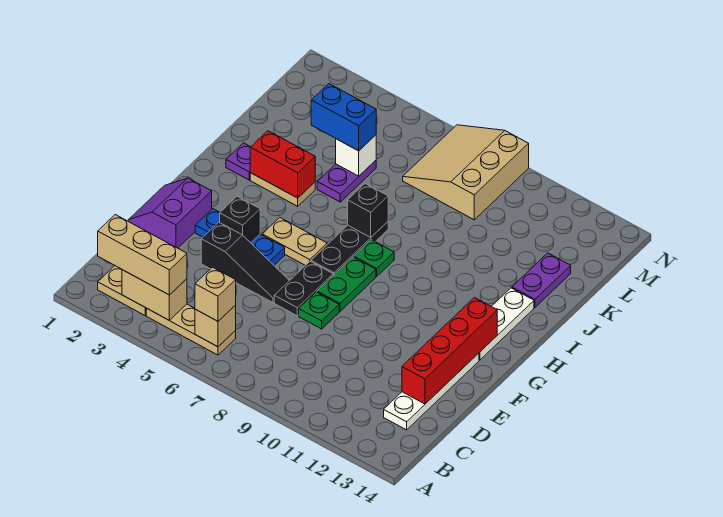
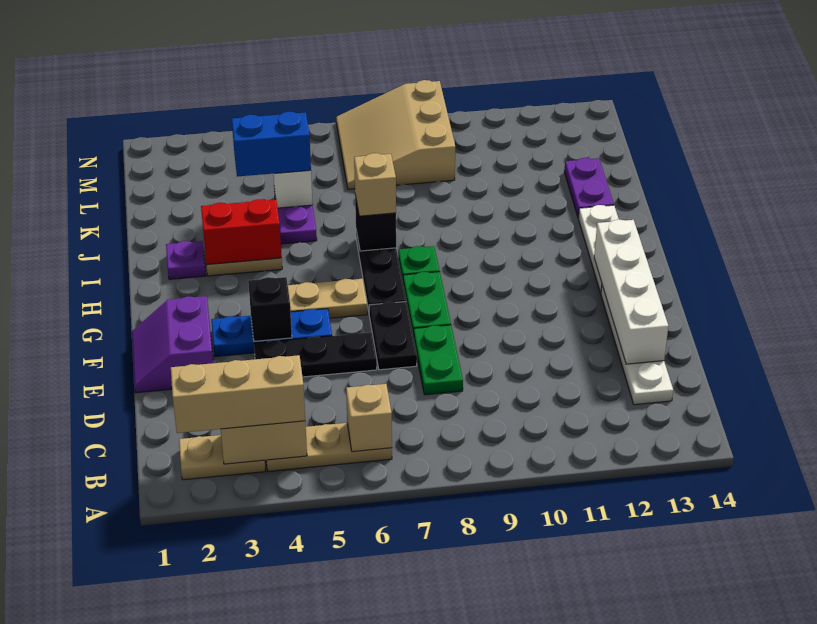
tan brick B6 level 3 -> tan brick I7 level 3
red brick D13:G13 level 2 -> white brick D13:G13 level 2
black slope E4:E6 level 1 top 4 -> black plate E4:E6 level 1
green plate E8 level 1 -> green plate D8:E8 level 1

